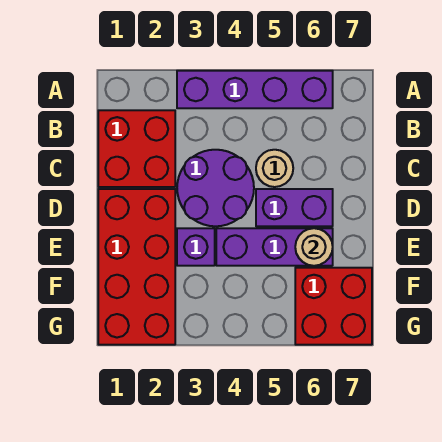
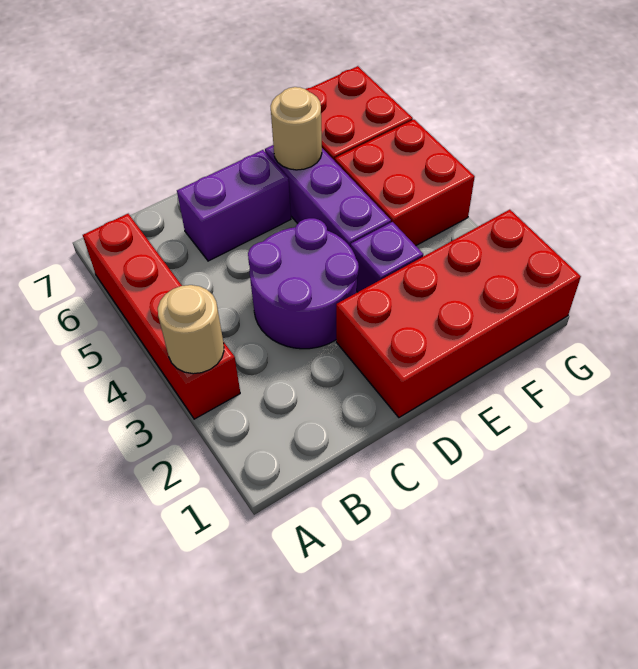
purple brick A3:A6 level 1 -> red brick A3:A6 level 1
red brick B1:C2 level 1 -> red brick F4:G5 level 1
tan round brick C5 level 1 -> tan round brick A3 level 2
purple brick D5:D6 level 1 -> purple brick C6:D6 level 1

